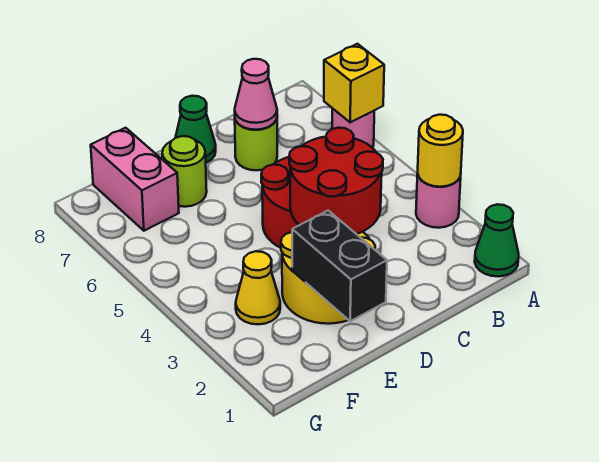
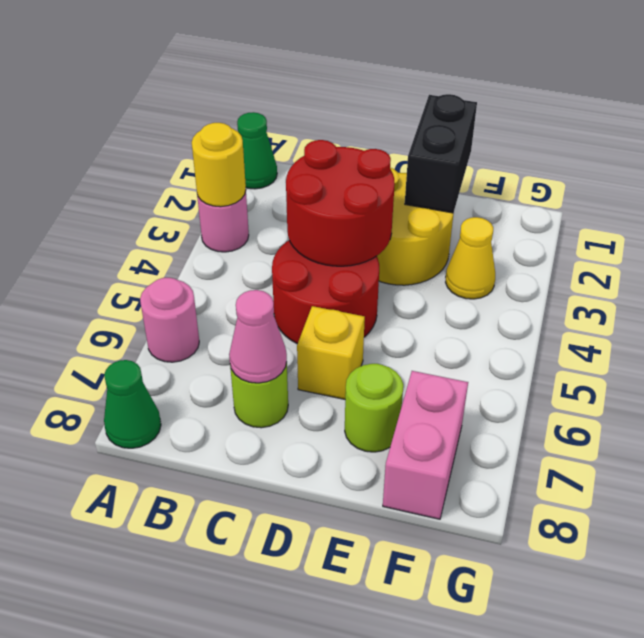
yellow brick A6 level 2 -> yellow brick D6 level 1
green cone D8 level 1 -> green cone A8 level 1

